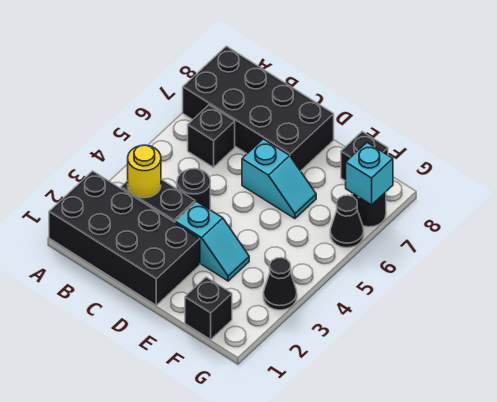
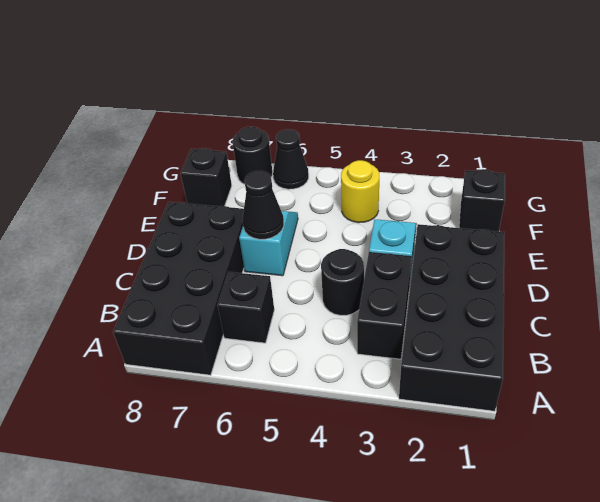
yellow round brick B3 level 2 -> yellow round brick F4 level 1
black cone G3 level 1 -> black cone D6 level 2
cyan brick G7 level 2 -> none

